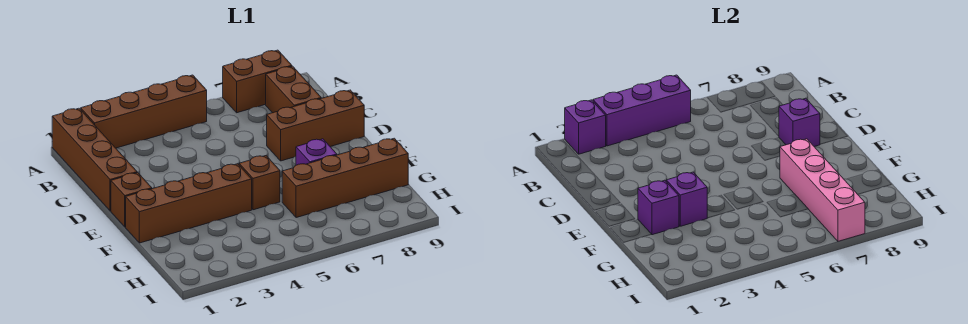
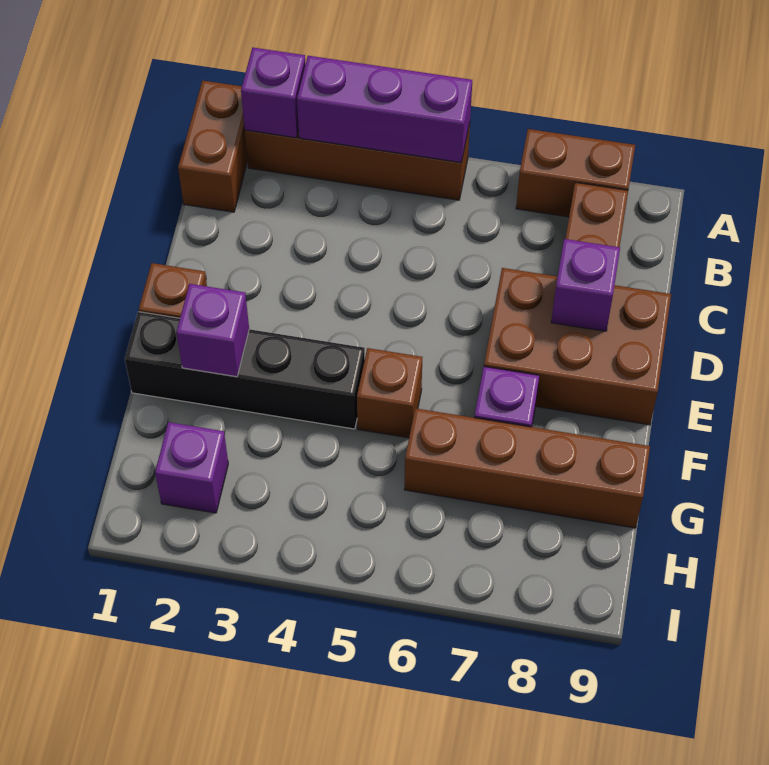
brown brick A1:D1 level 1 -> brown brick A1:B1 level 1
brown brick D7:D9 level 1 -> brown brick D7:E9 level 1
brown brick F1:F4 level 1 -> black brick F1:F4 level 1
purple brick F3 level 2 -> purple brick H2 level 1
pink brick F7:I7 level 2 -> none

